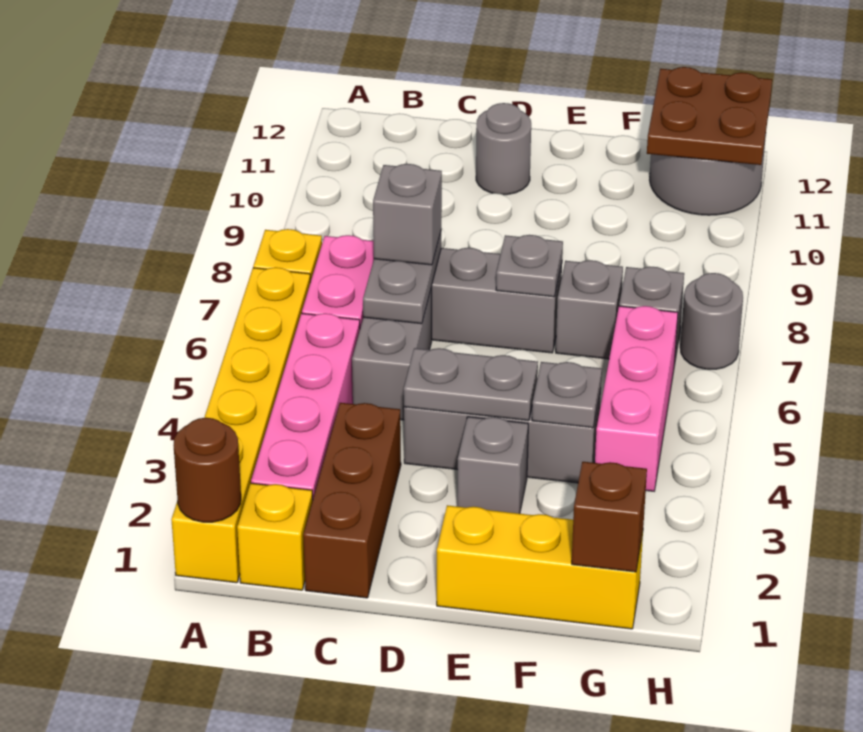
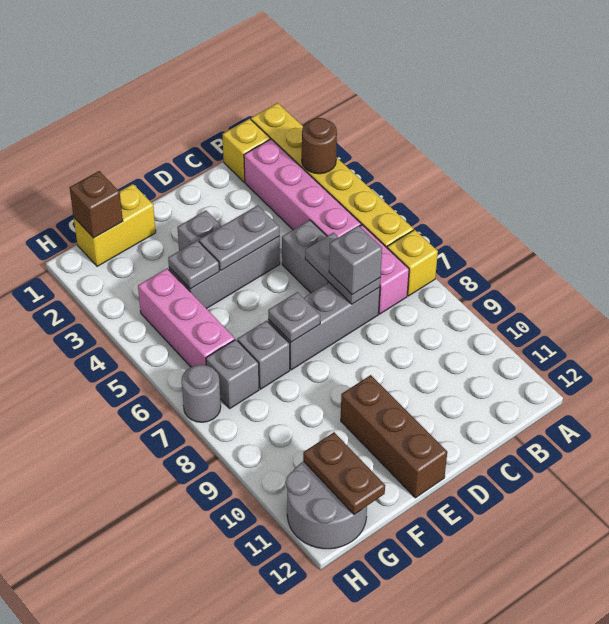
brown round brick A1 level 2 -> brown round brick A3 level 2
brown brick C1:C3 level 1 -> brown brick E10:E12 level 1
grey round brick D11 level 1 -> none
yellow brick E1:G1 level 1 -> yellow brick F1:G1 level 1
brown plate G11:H12 level 2 -> brown plate G11:G12 level 2

